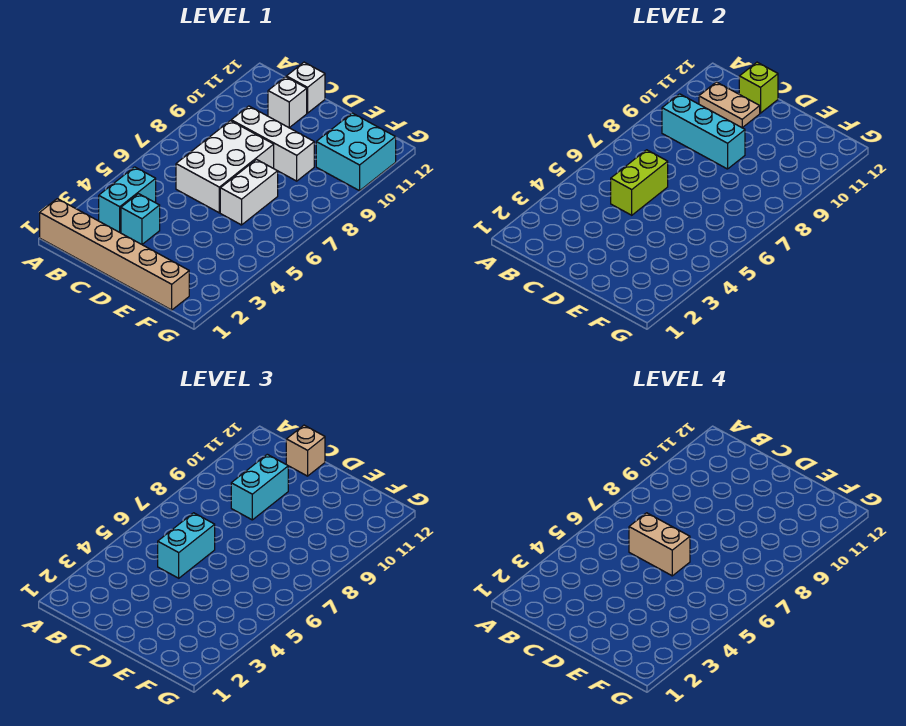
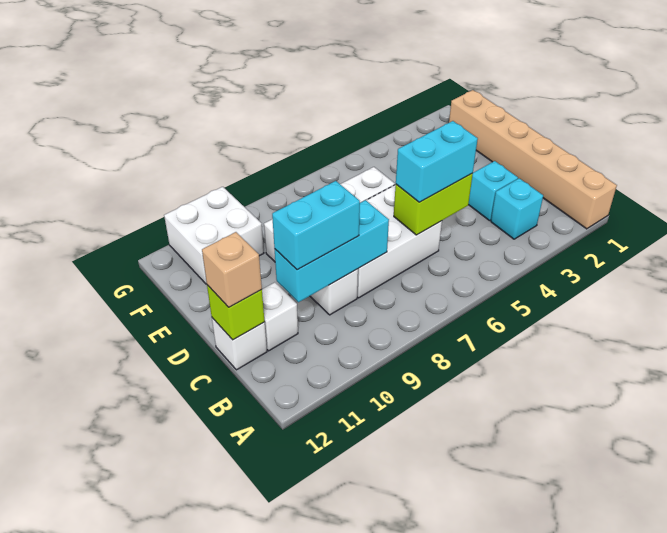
cyan brick B3:B4 level 1 -> cyan brick B3 level 1
cyan brick B9:D9 level 2 -> cyan brick C8:C10 level 2
tan plate B11:C11 level 2 -> none
tan brick C6:D6 level 4 -> none
cyan brick F10:G11 level 1 -> white brick F10:G11 level 1

